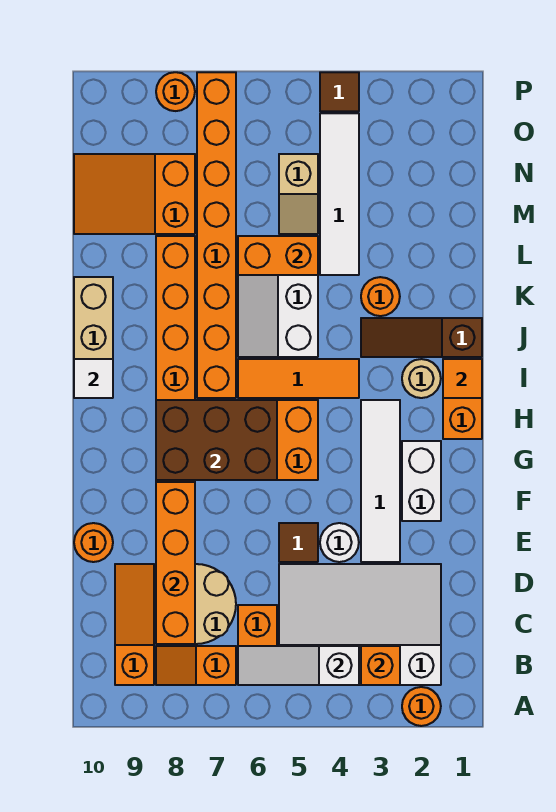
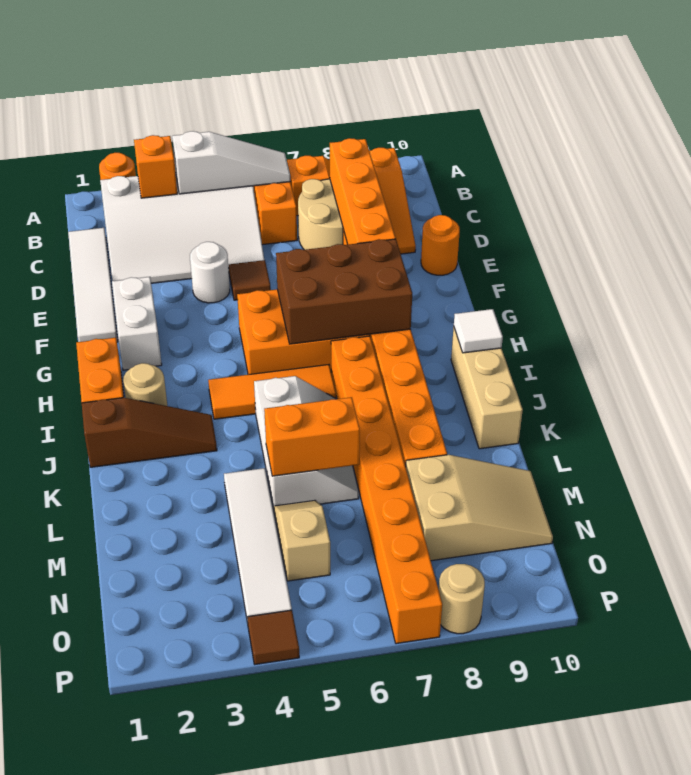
white tile E3:H3 level 1 -> white tile C1:F1 level 1
orange tile I1 level 2 -> none
orange round brick K3 level 1 -> none
orange slope M8:N10 level 1 top 8 -> tan slope M8:N10 level 1 top 8
orange round brick P8 level 1 -> tan round brick P8 level 1

